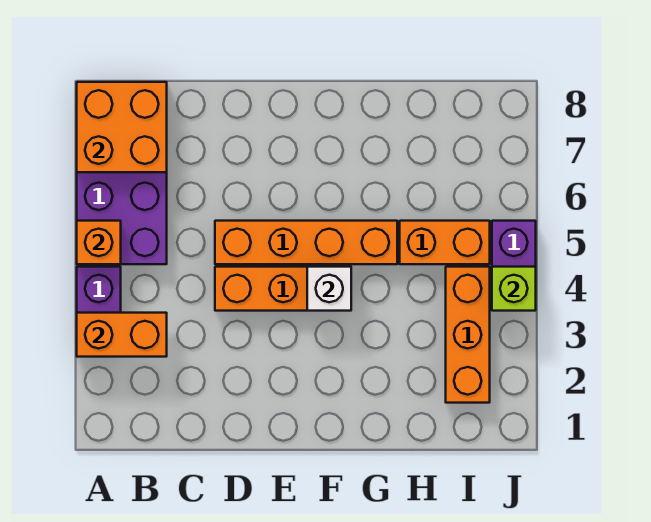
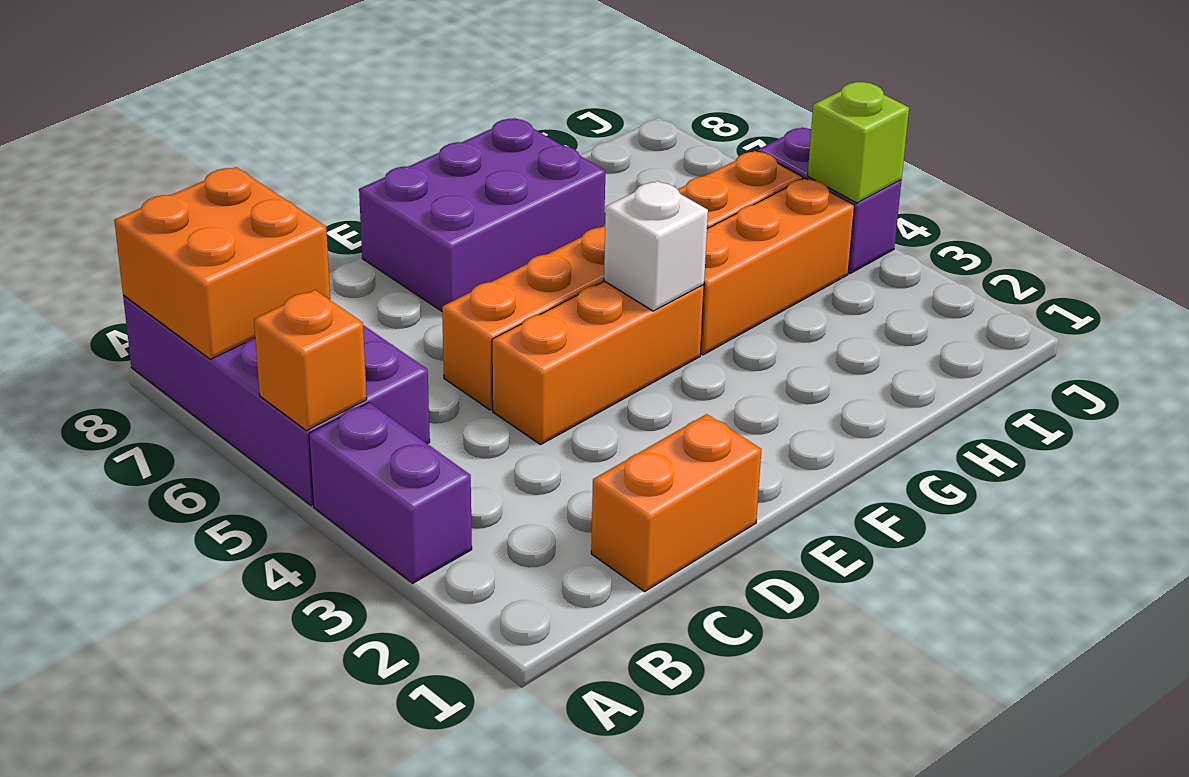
orange brick A3:B3 level 2 -> orange brick C1:D1 level 1
none -> purple brick E7:G8 level 1
orange brick I2:I4 level 1 -> orange brick G4:I4 level 1

